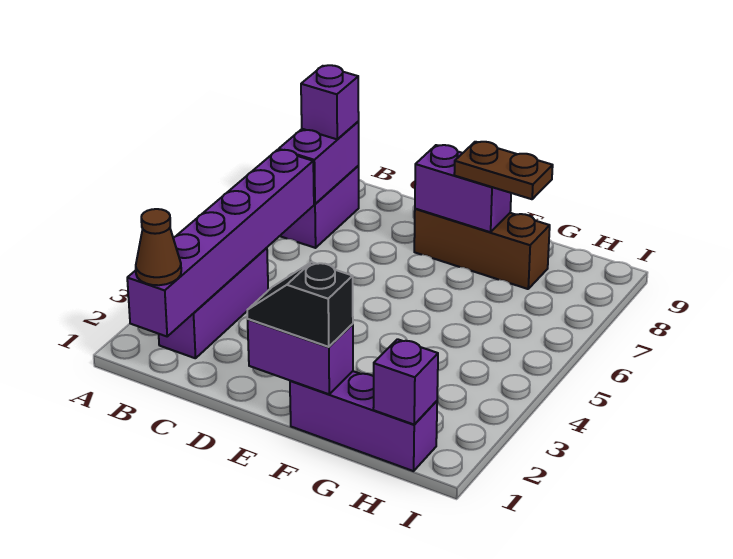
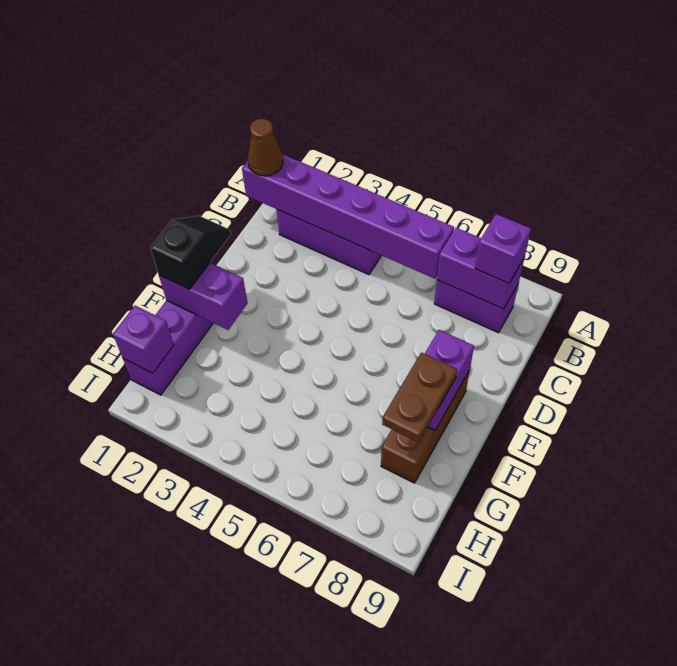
purple brick E1:F1 level 2 -> purple brick F1:F2 level 2

